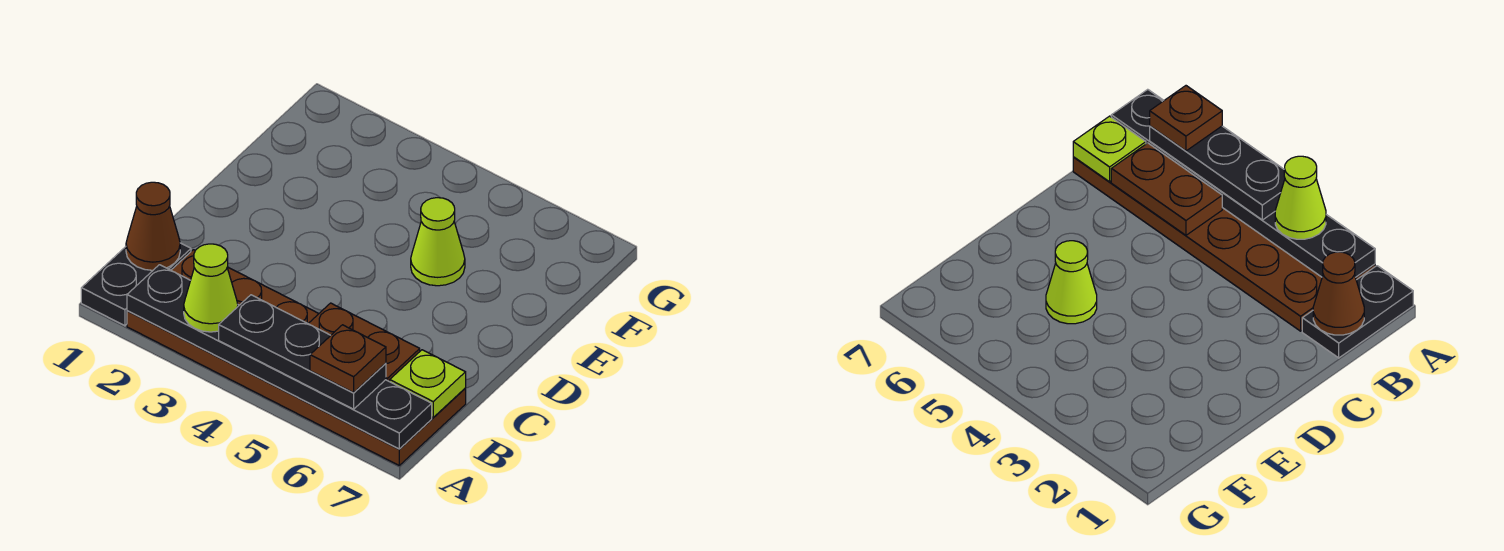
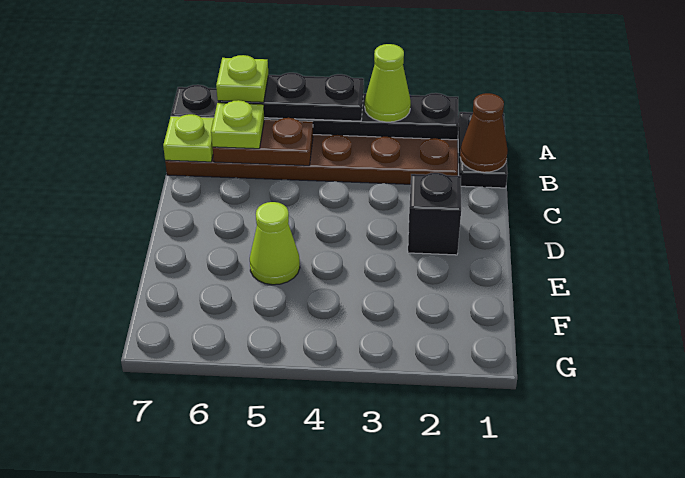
brown plate A6 level 4 -> lime plate A6 level 4
none -> lime plate B6 level 3
none -> black brick D2 level 1

